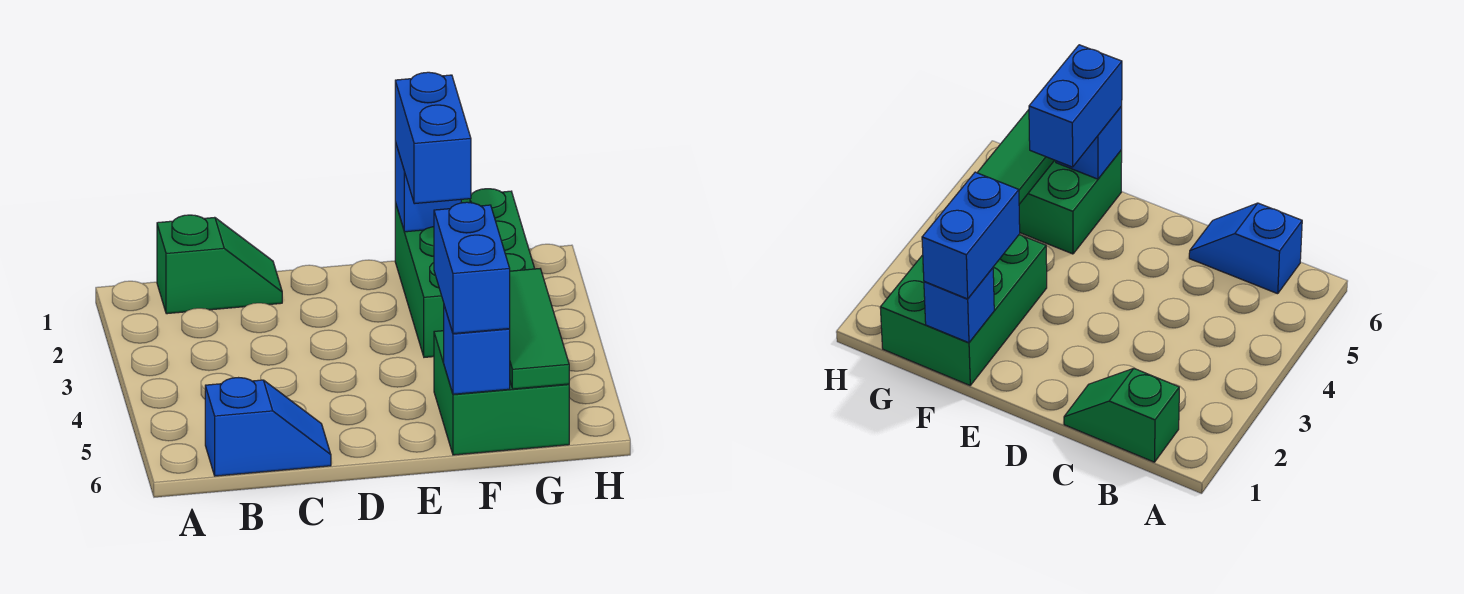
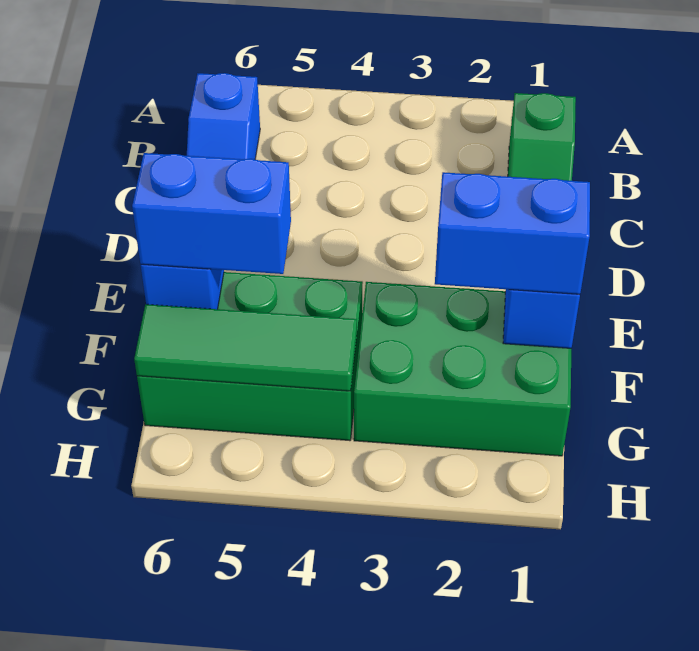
green brick F5:G6 level 1 -> green brick F4:G6 level 1

